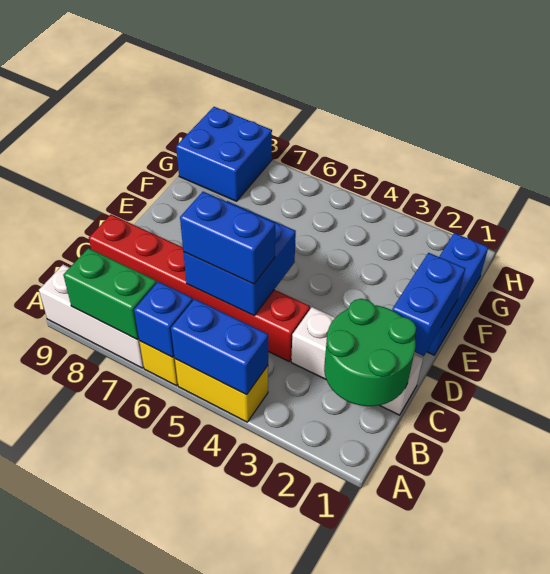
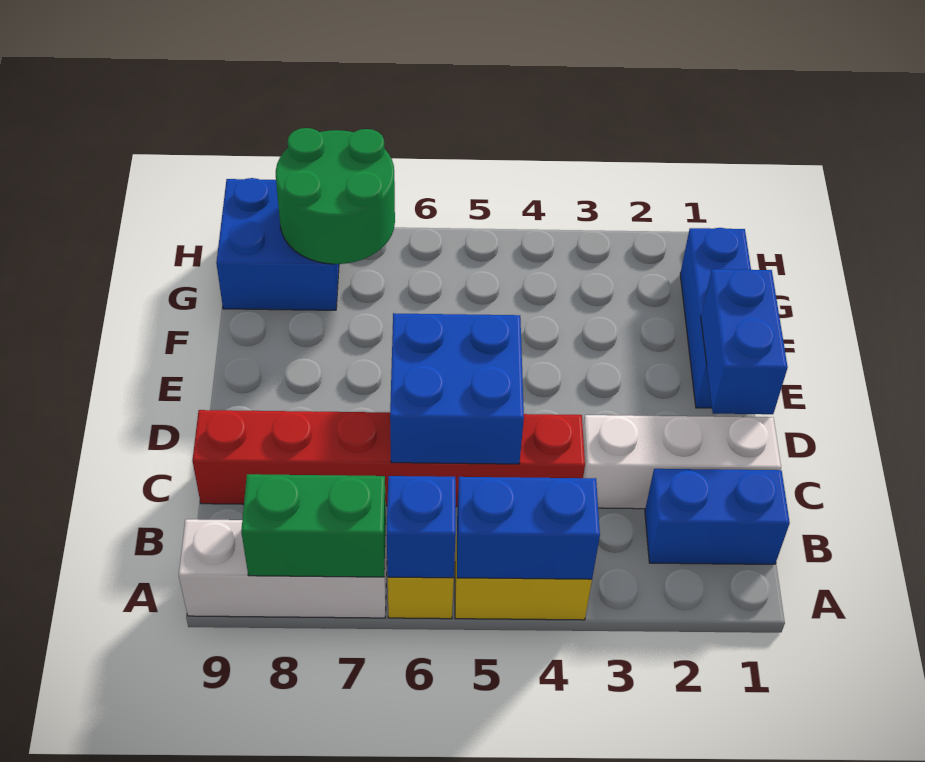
green round brick B1:C2 level 2 -> green round brick G7:H8 level 2
blue brick C5:C6 level 3 -> blue brick B1:B2 level 1

